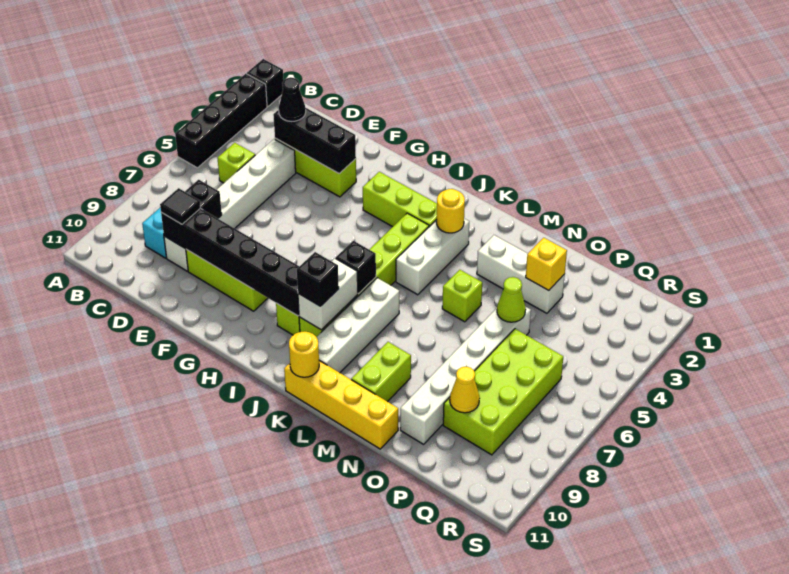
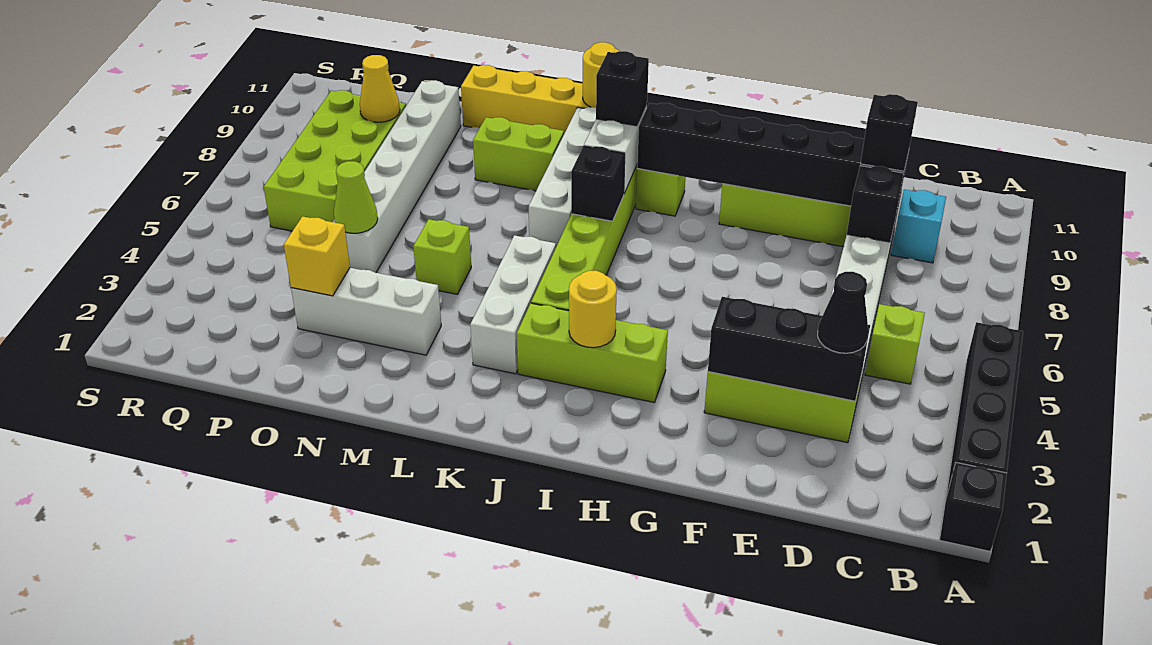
black tile D9 level 3 -> black brick D9 level 3
yellow round brick K3 level 2 -> yellow round brick I3 level 2
lime brick M9:M10 level 1 -> lime brick L9:M9 level 1

